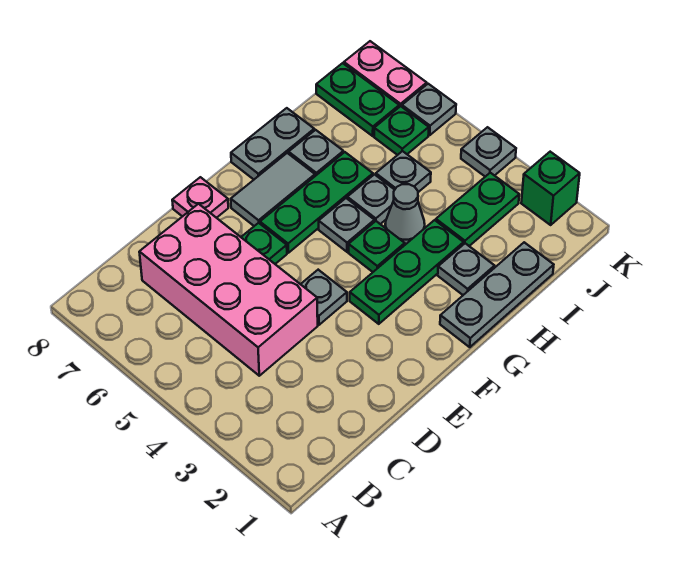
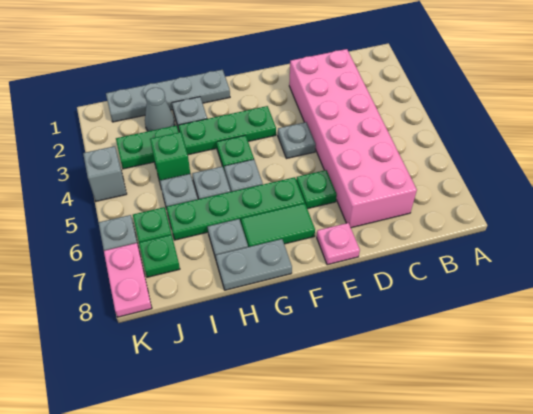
pink brick C4:D7 level 1 -> pink brick C2:D7 level 1
green plate F6:H6 level 1 -> green plate F6:I6 level 1
grey tile F7:G7 level 1 -> green tile F7:G7 level 1
grey plate G1:I1 level 1 -> grey plate G1:J1 level 1
grey cone H4 level 1 -> grey cone I2 level 1
green plate J7:J8 level 1 -> green plate J7 level 1
green brick K2 level 1 -> green brick I4 level 1
grey plate K4 level 1 -> grey brick K4 level 1

